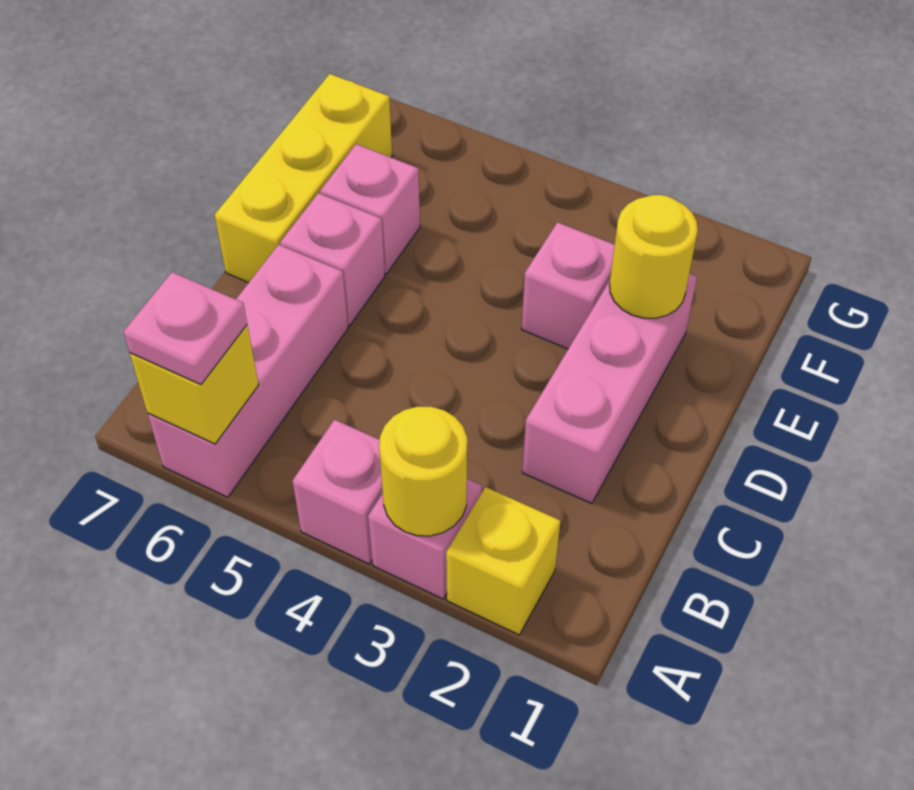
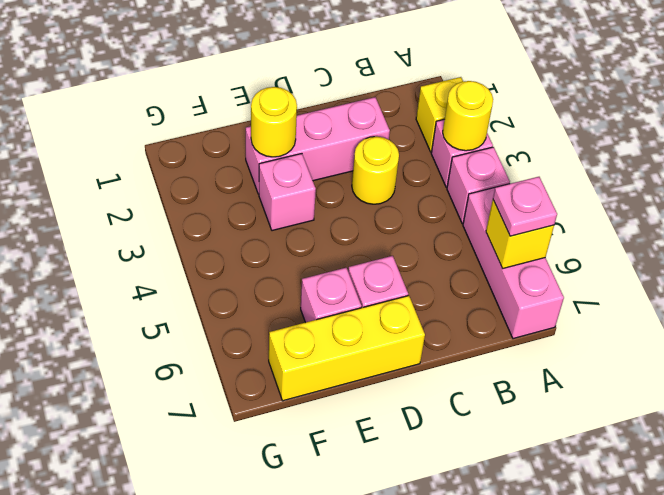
pink brick A6:C6 level 1 -> pink brick A5:A7 level 1
none -> yellow round brick C3 level 1

